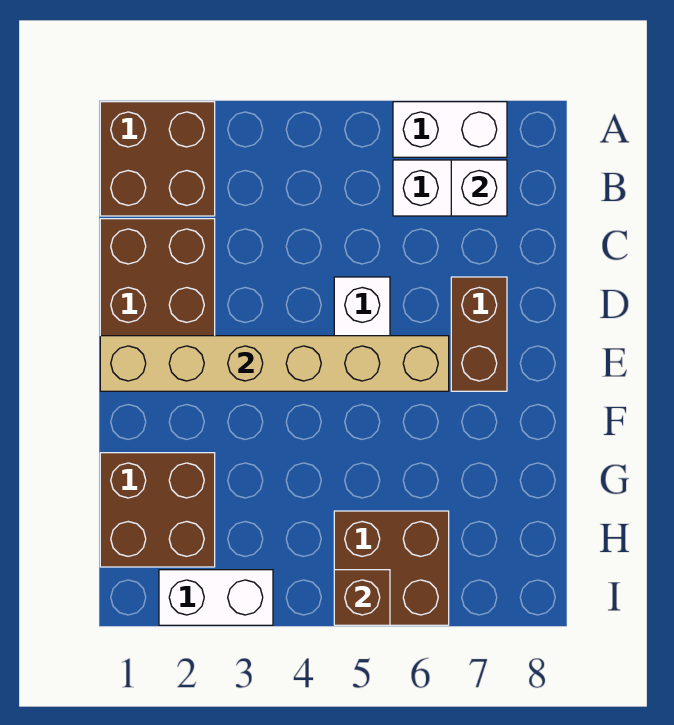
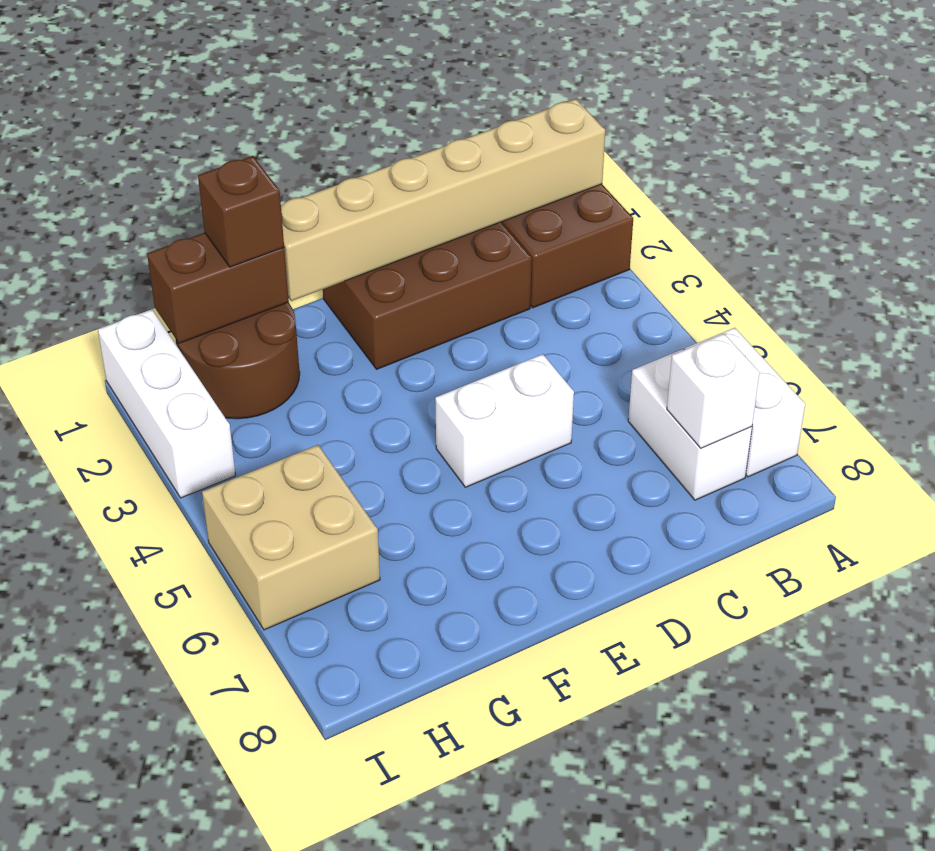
brown brick D7:E7 level 1 -> brown brick G1:H1 level 2
tan brick E1:E6 level 2 -> tan brick A1:F1 level 2
brown brick G1:H2 level 1 -> brown round brick G1:H2 level 1
brown brick H5:I6 level 1 -> tan brick H5:I6 level 1
white brick I2:I3 level 1 -> white brick I1:I3 level 1
brown brick I5 level 2 -> brown brick G1 level 3

